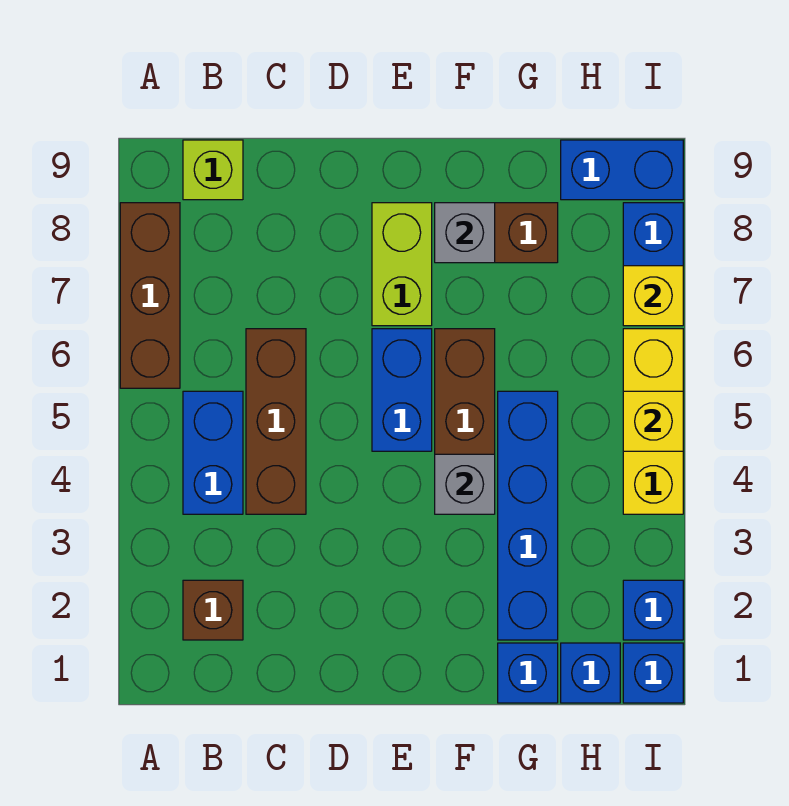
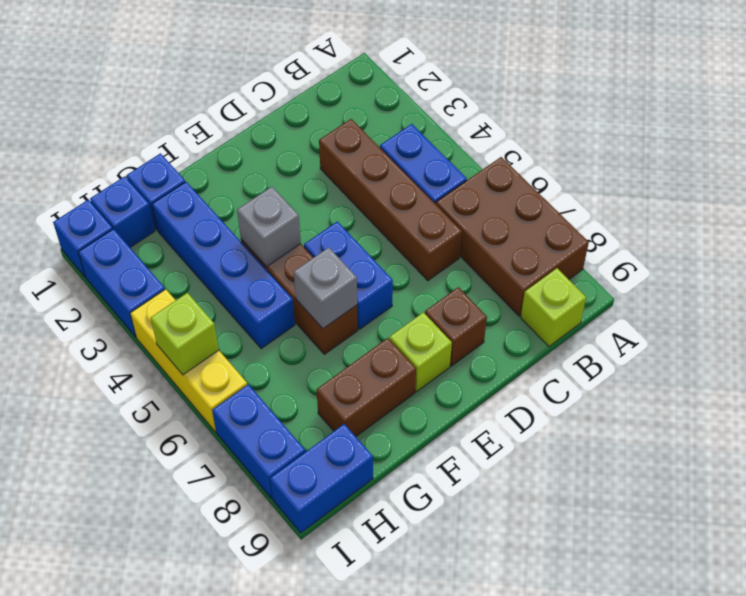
brown brick A6:A8 level 1 -> brown brick A6:B8 level 1
brown brick B2 level 1 -> brown brick D8 level 1
brown brick C4:C6 level 1 -> brown brick C3:C6 level 1
lime brick E7:E8 level 1 -> lime brick E8 level 1
grey brick F8 level 2 -> grey brick F6 level 2
blue brick I2 level 1 -> blue brick I2:I3 level 1
yellow brick I5 level 2 -> lime brick I5 level 2
yellow brick I7 level 2 -> none

